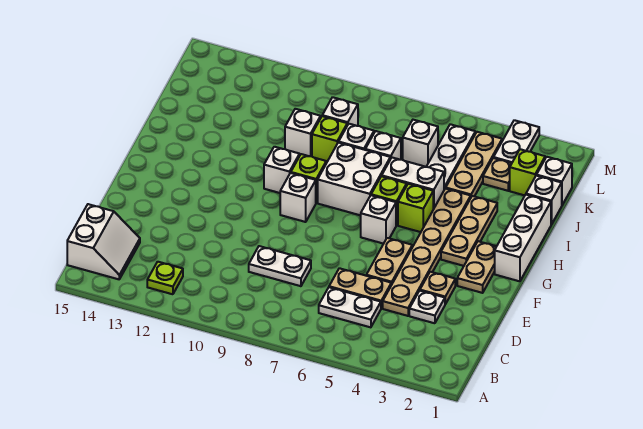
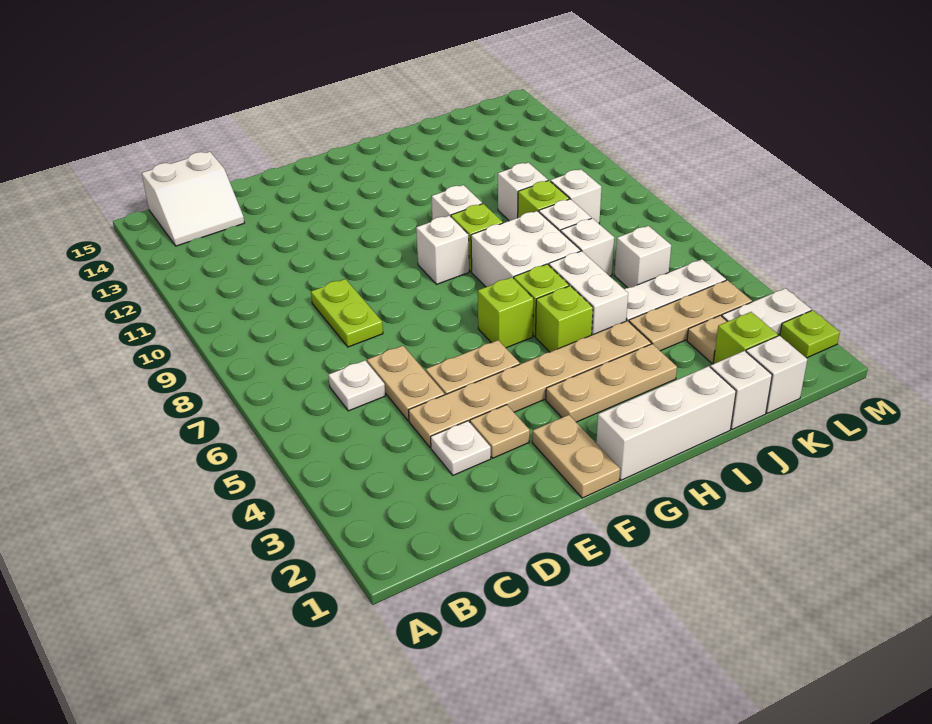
lime plate B12 level 1 -> lime plate M2 level 1
white plate C5:C6 level 1 -> white plate C6 level 1
white plate D8:D9 level 1 -> lime plate D8:D9 level 1
tan plate F2:G2 level 1 -> tan plate F1:F2 level 1
white brick G6 level 1 -> lime brick G6 level 1

